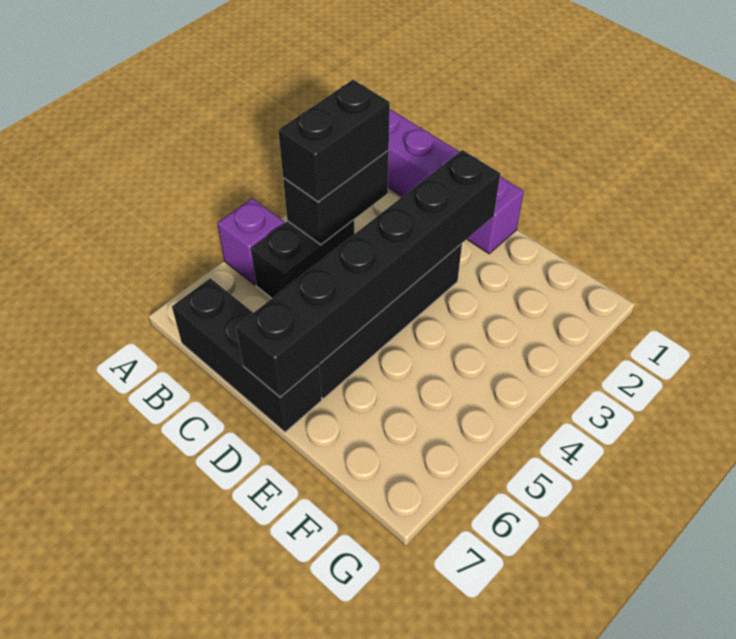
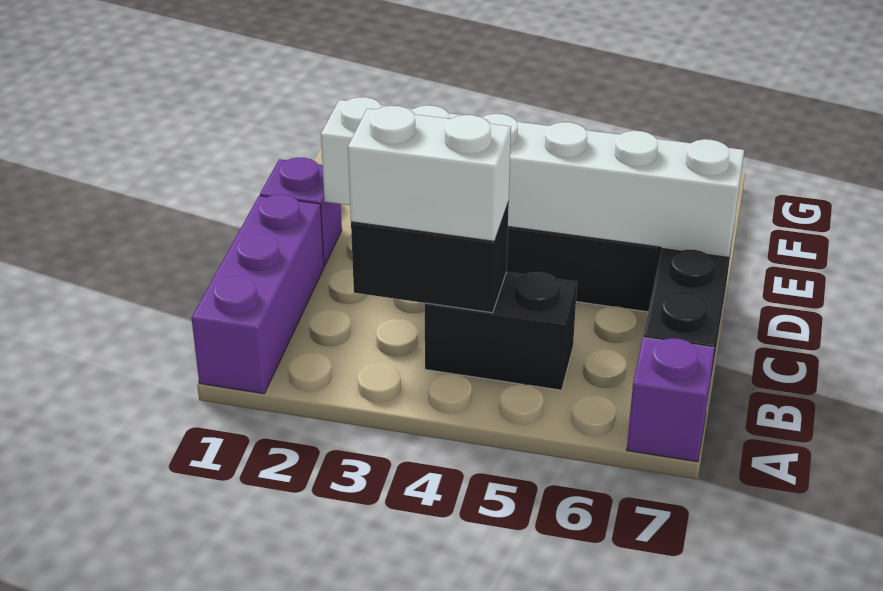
purple brick A5 level 1 -> purple brick A7 level 1
black brick B3:B4 level 3 -> white brick B3:B4 level 3
black brick D2:D7 level 2 -> white brick D2:D7 level 2

